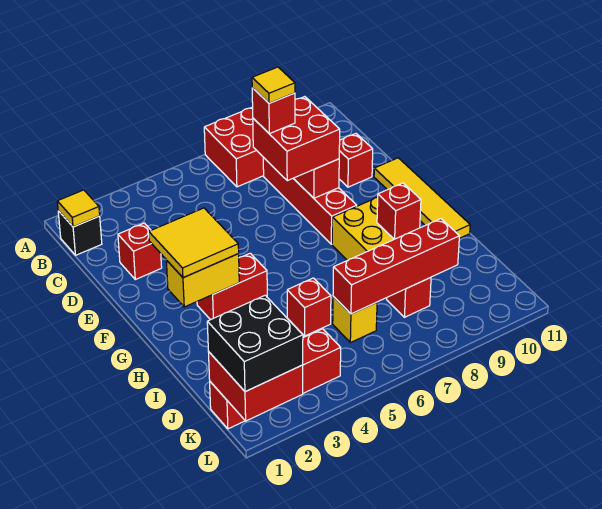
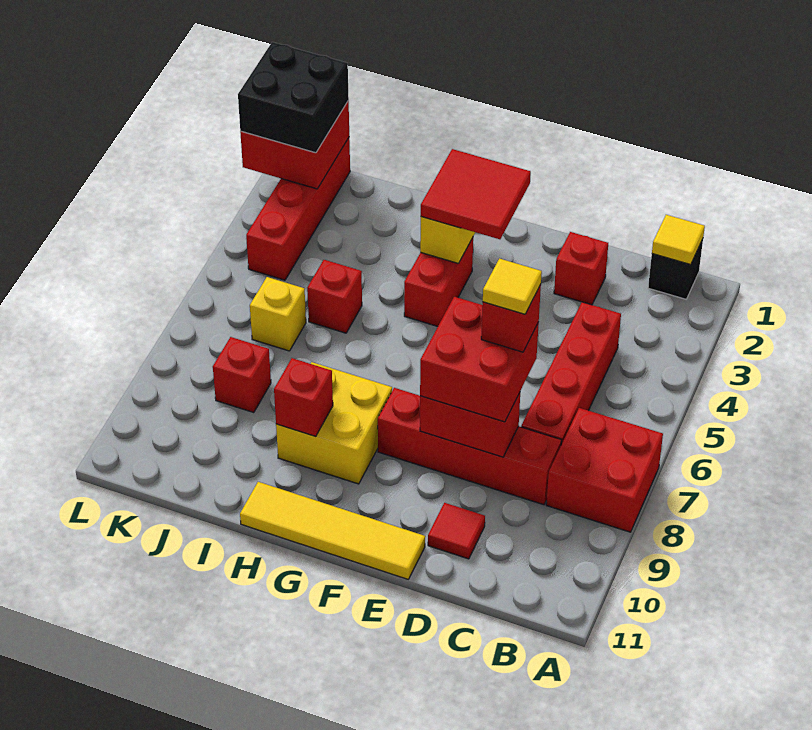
red brick D10 level 1 -> red tile D10 level 1
yellow tile F2:G3 level 3 -> red tile F2:G3 level 3
red brick J6:J9 level 2 -> red brick C4:C7 level 1

